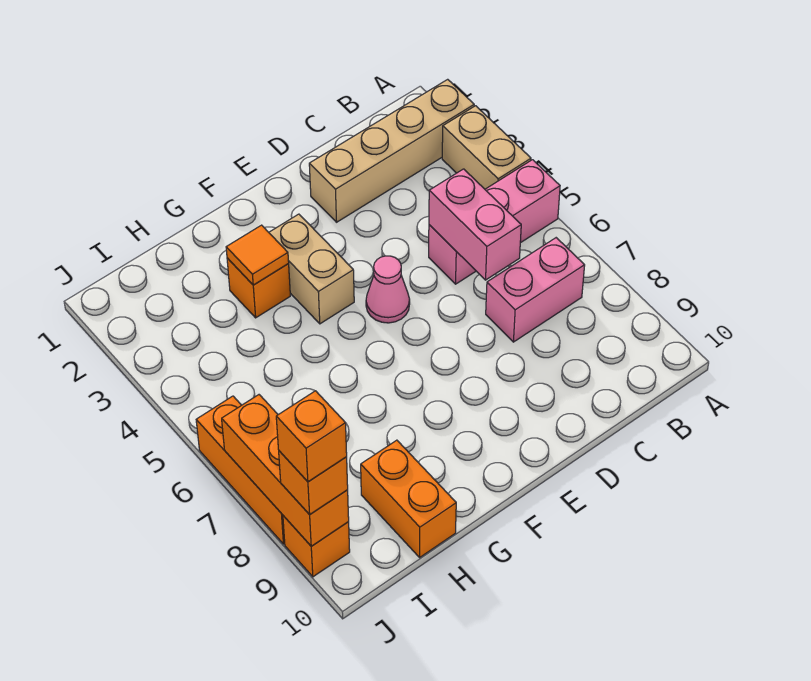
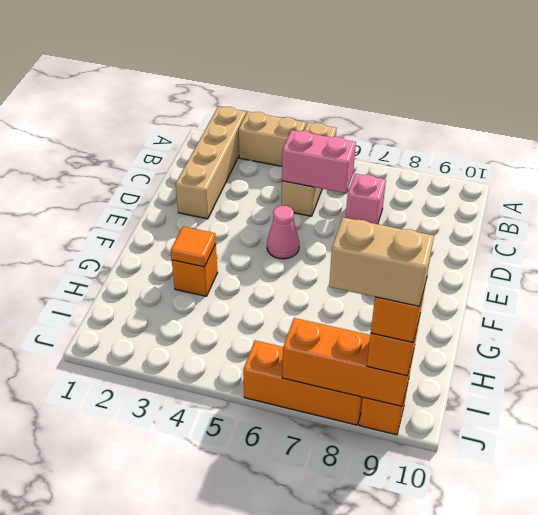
pink brick A5:C5 level 1 -> tan brick A5:C5 level 1
pink brick B7:C7 level 1 -> pink brick C7 level 1
tan brick F3:F4 level 1 -> tan brick J8:J9 level 5
orange brick H9:H10 level 1 -> none

